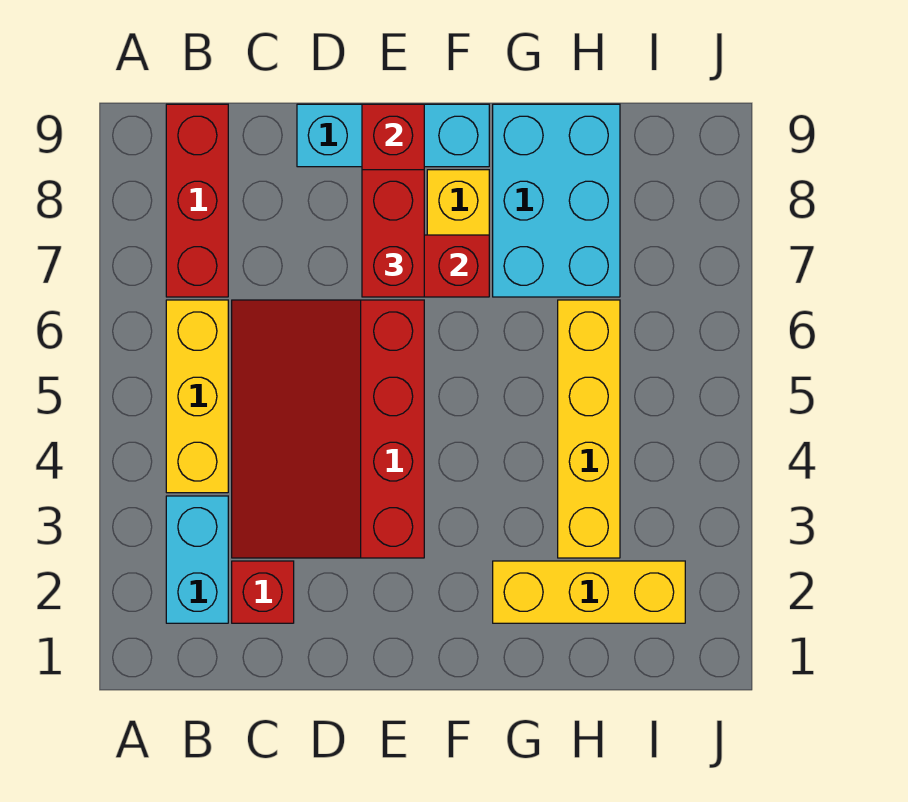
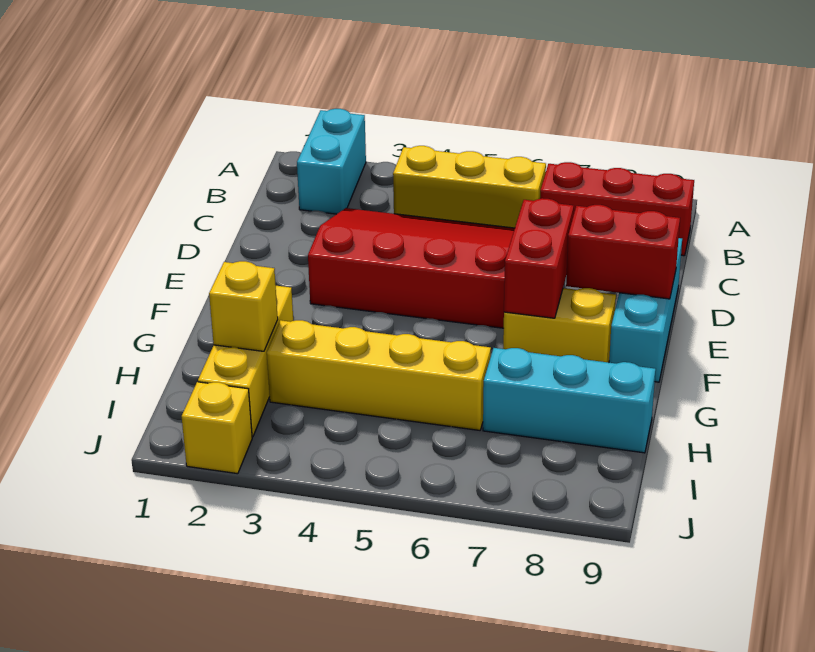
cyan brick B2:B3 level 1 -> cyan brick A2:B2 level 1
red brick C2 level 1 -> none
red brick E7:E8 level 3 -> none
cyan brick G7:H9 level 1 -> cyan brick H7:H9 level 1
none -> yellow brick H2 level 2
none -> yellow brick J2 level 1

